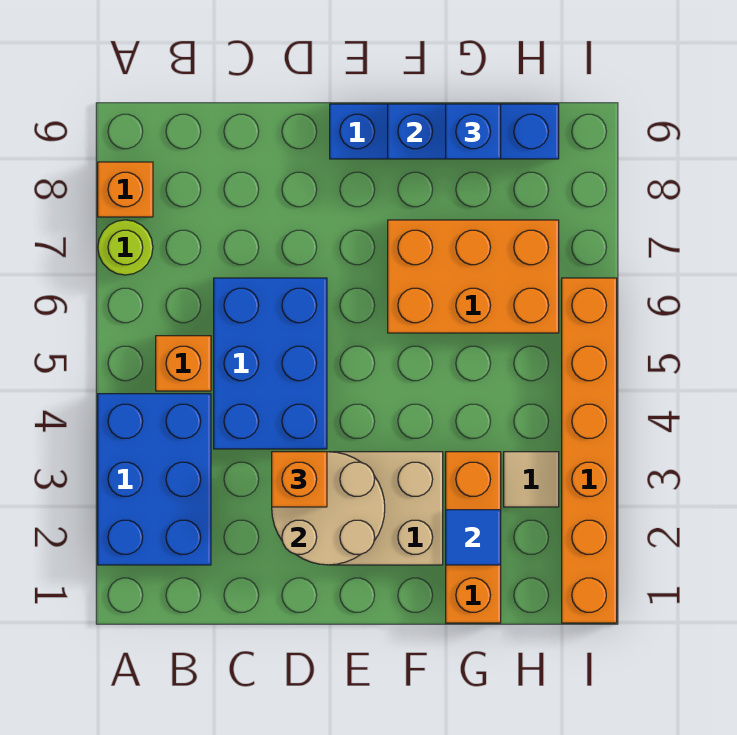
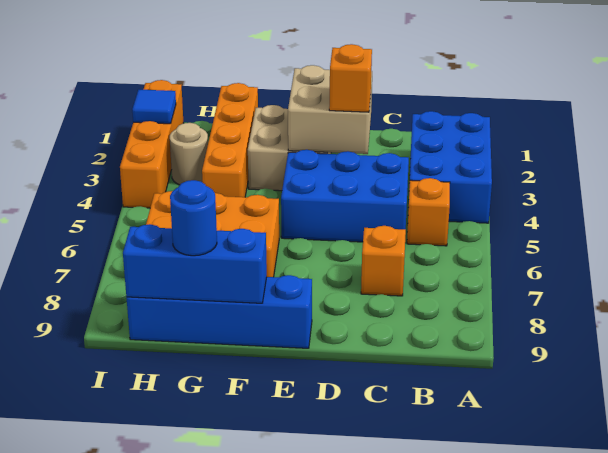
lime round brick A7 level 1 -> none
orange brick A8 level 1 -> orange brick C7 level 1
blue brick C4:D6 level 1 -> blue brick C4:E5 level 1
tan round brick D2:E3 level 2 -> tan brick D2:E3 level 2
orange brick G1:G3 level 1 -> orange brick G1:G4 level 1
blue tile G2 level 2 -> blue tile I2 level 2
blue brick G9 level 3 -> blue round brick G9 level 3
tan tile H3 level 1 -> tan round brick H3 level 1
orange brick I1:I6 level 1 -> orange brick I1:I4 level 1

